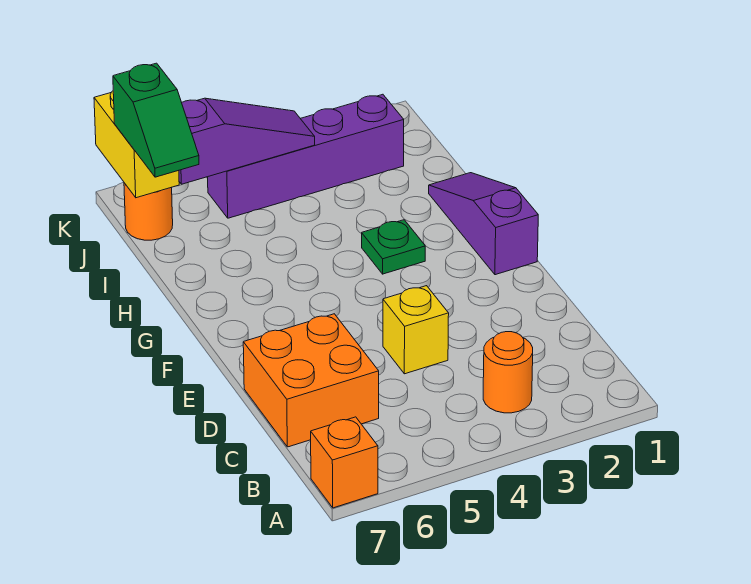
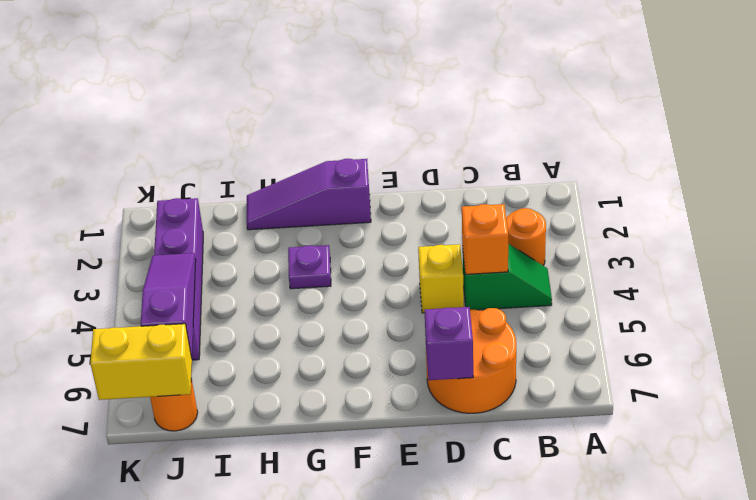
orange brick A7 level 1 -> orange brick C4 level 2
orange brick C6:D7 level 1 -> orange round brick C6:D7 level 1
none -> purple brick D7 level 2
green plate G3 level 1 -> purple plate G3 level 1
green slope I7:J7 level 3 top J -> green slope B4:C4 level 1 top C

